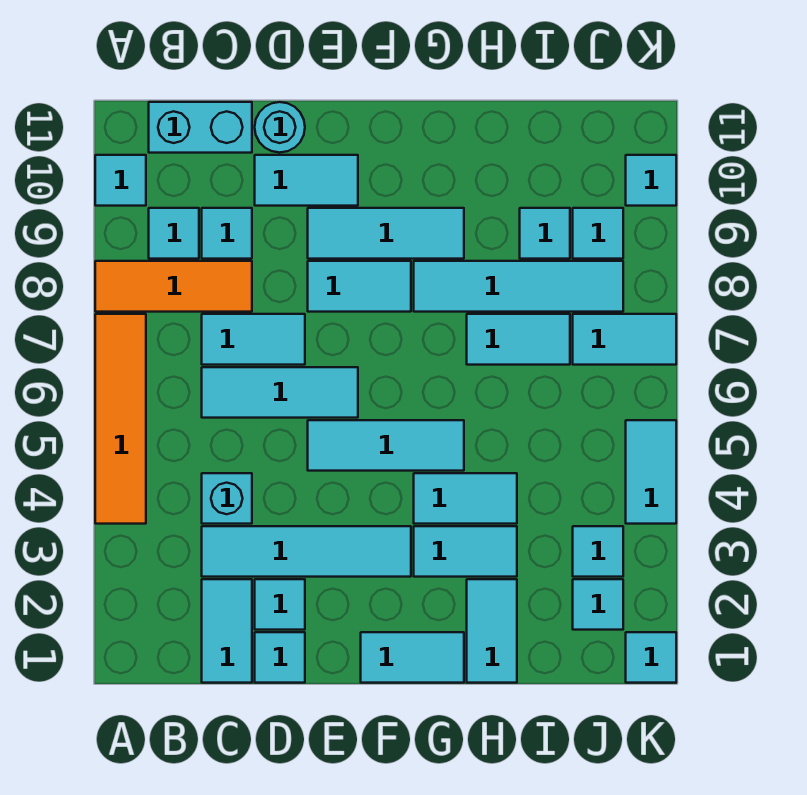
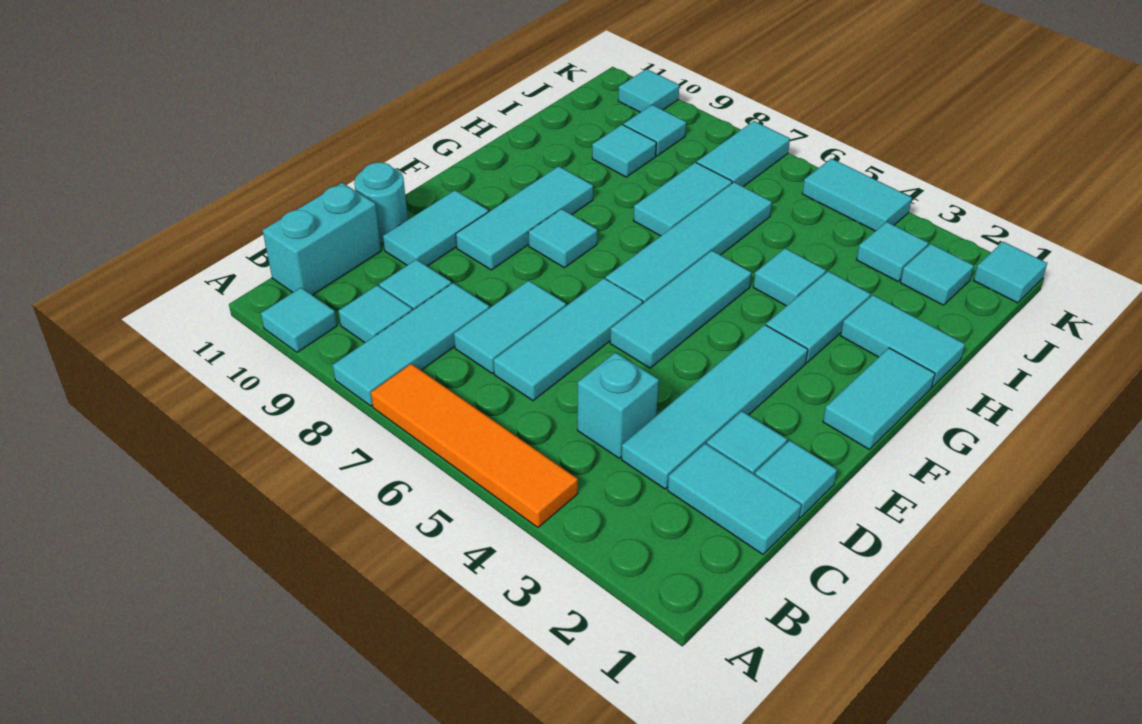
orange tile A8:C8 level 1 -> cyan tile A8:C8 level 1
cyan tile E8:F8 level 1 -> cyan tile F8 level 1
cyan tile G4:H4 level 1 -> cyan tile H4 level 1
cyan tile G8:J8 level 1 -> cyan tile F6:I6 level 1

